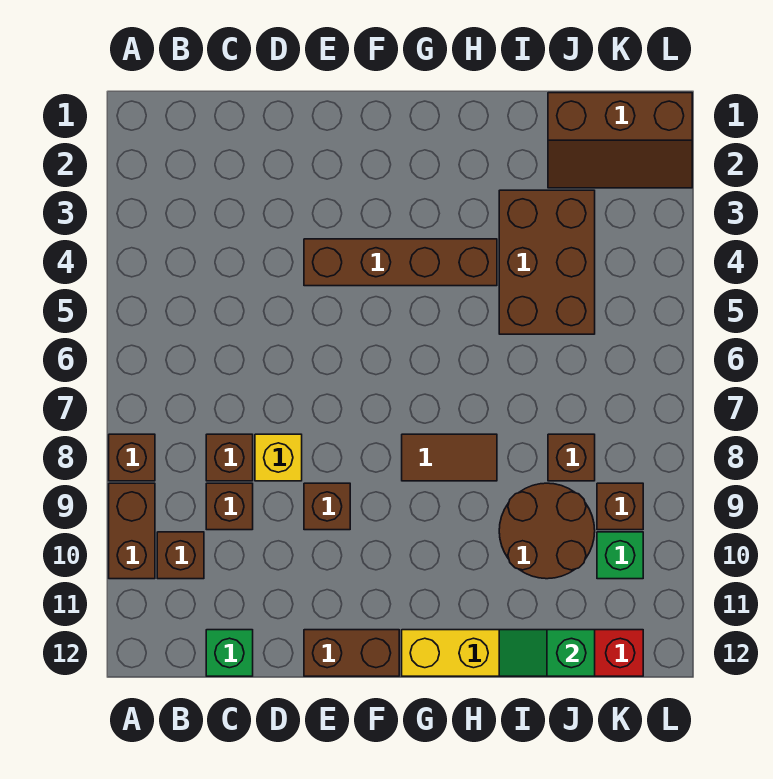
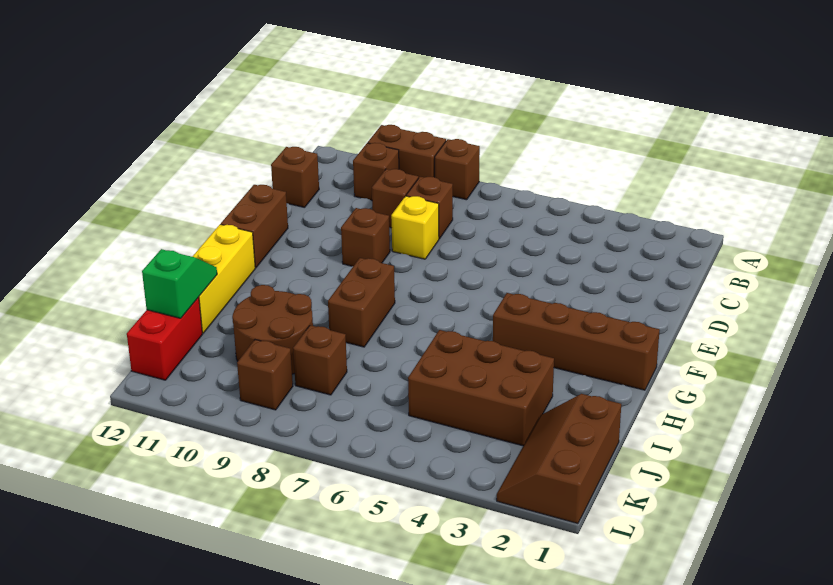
green brick C12 level 1 -> brown brick C12 level 1
brown brick E4:H4 level 1 -> brown brick G1:G4 level 1
brown tile G8:H8 level 1 -> brown brick G8:H8 level 1
green brick K10 level 1 -> none

